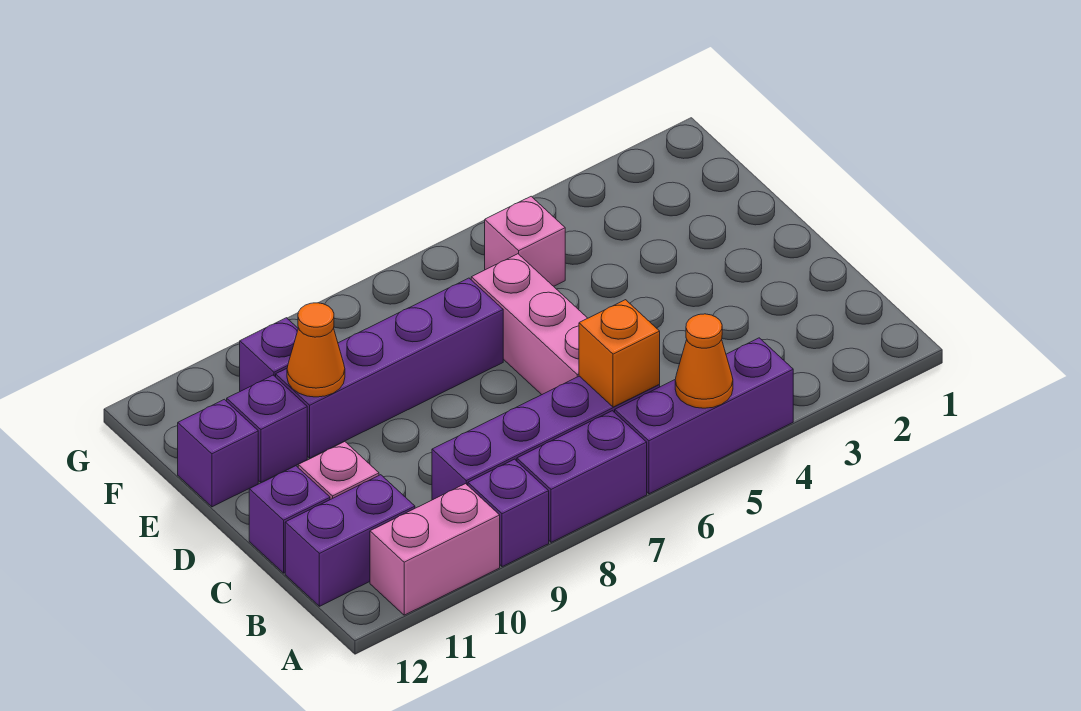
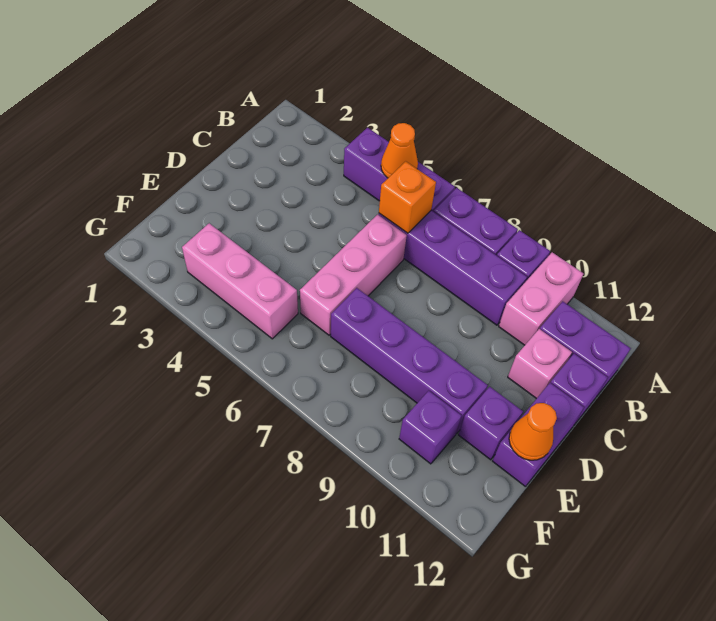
pink brick A10:A11 level 1 -> pink brick A10:B10 level 1
orange cone E10 level 2 -> orange cone E12 level 2
purple brick E12 level 1 -> purple brick D12:E12 level 1
pink brick F5 level 1 -> pink brick F3:F5 level 1

